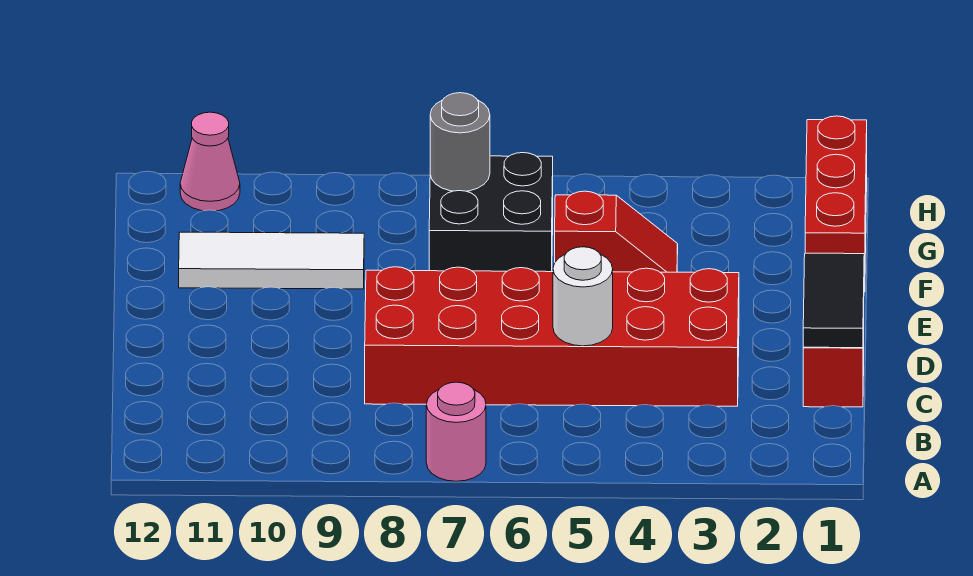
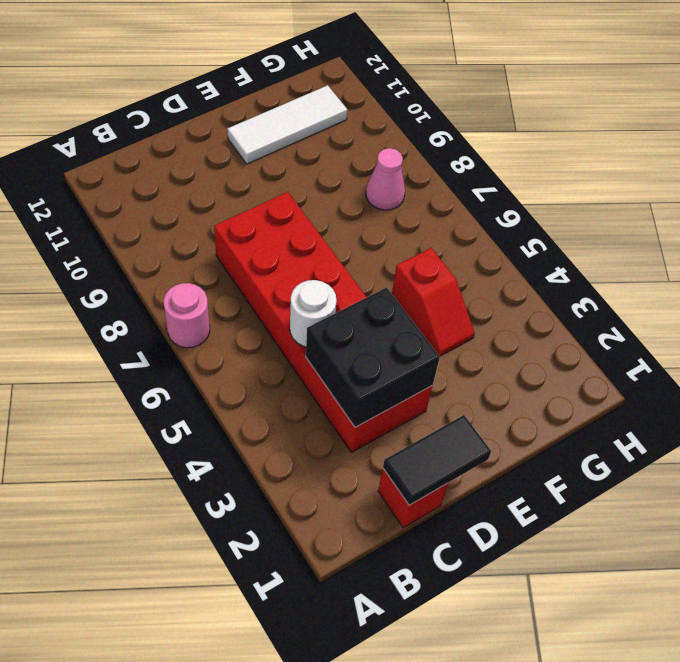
red brick F1:H1 level 1 -> none
black brick F6:G7 level 1 -> black brick C3:D4 level 2
white tile F9:F11 level 1 -> white tile E11:G11 level 1
grey round brick G7 level 2 -> none
pink cone H11 level 1 -> pink cone G8 level 1

